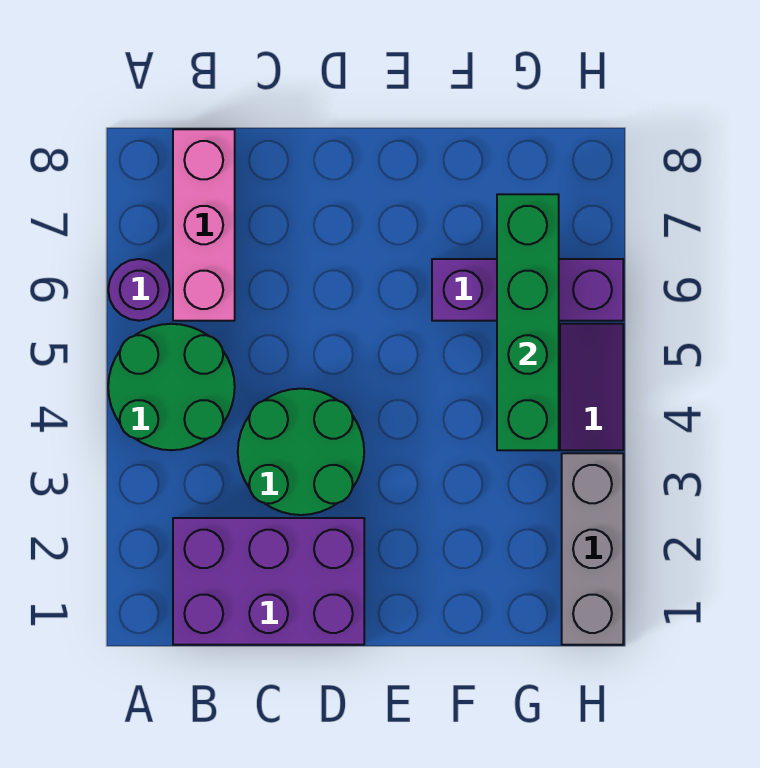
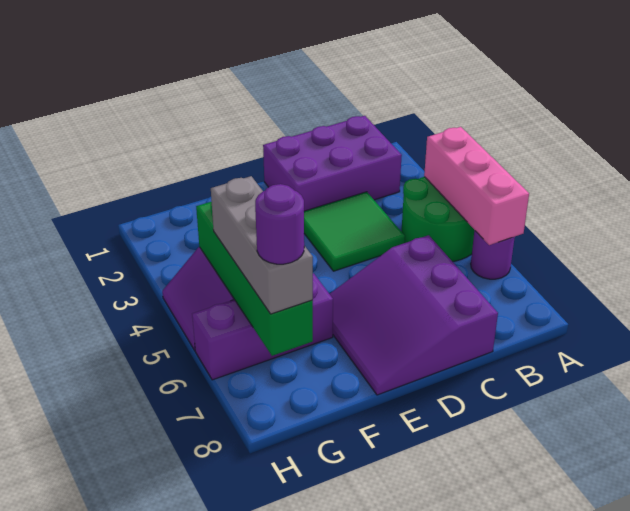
pink brick B6:B8 level 1 -> pink brick A4:A6 level 2
green round brick C3:D4 level 1 -> green tile C3:D4 level 1
none -> purple slope C6:E8 level 1 top C
none -> purple round brick G7 level 4
grey brick H1:H3 level 1 -> grey brick G5:G7 level 3

